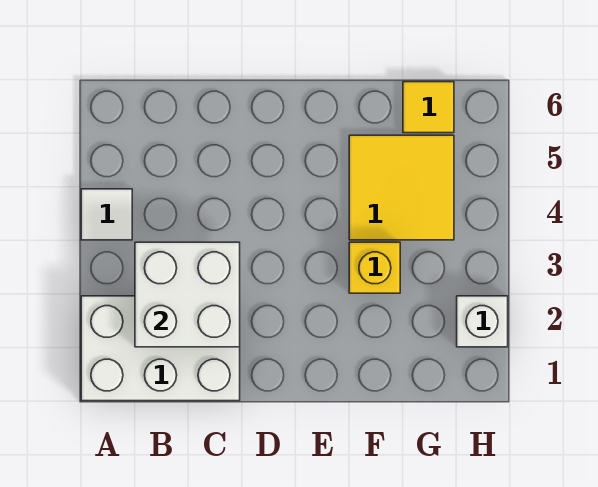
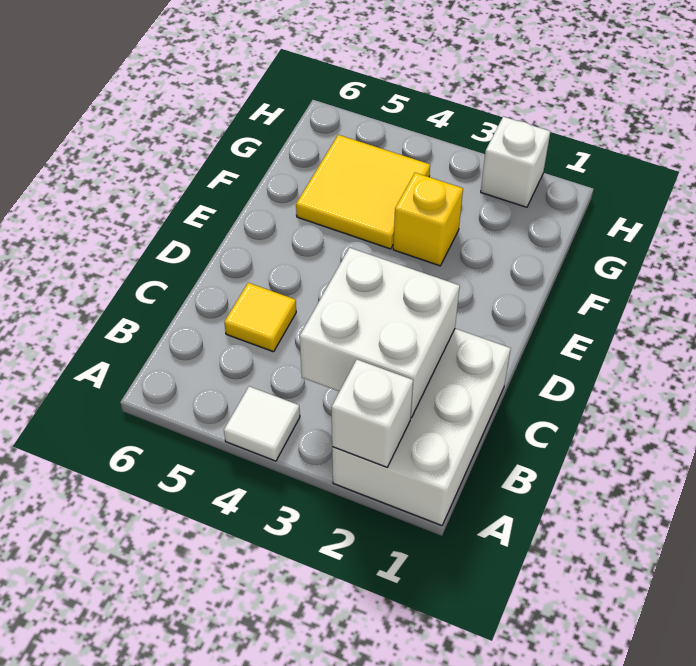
none -> white brick A2 level 2
yellow tile G6 level 1 -> yellow tile C5 level 1

